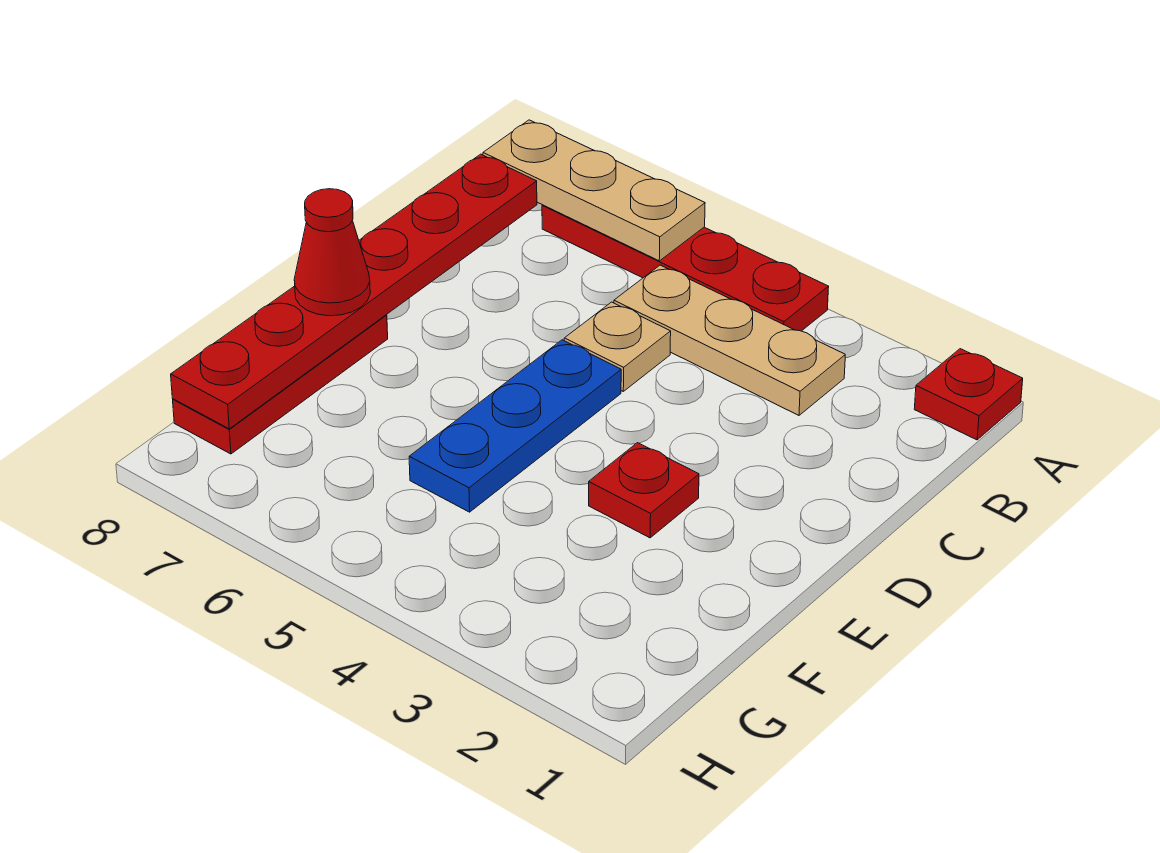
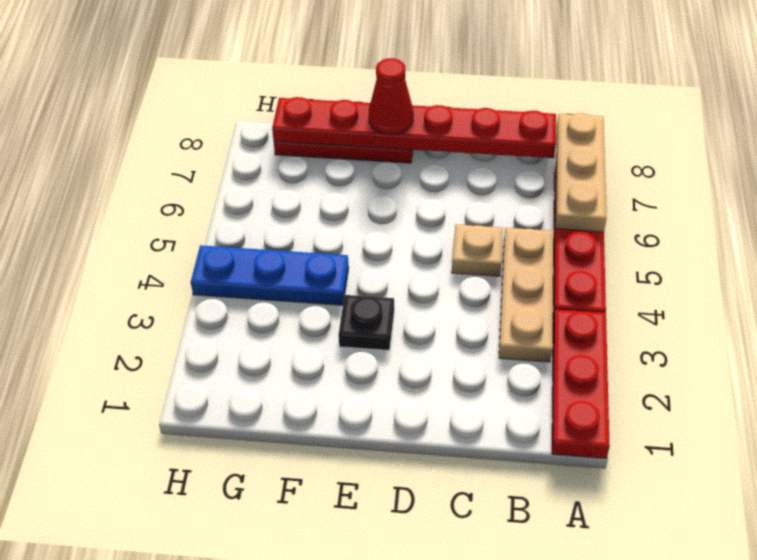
red plate A1 level 1 -> red plate A1:A3 level 1
blue plate D5:F5 level 1 -> blue plate F4:H4 level 1
red plate E3 level 1 -> black plate E3 level 1

